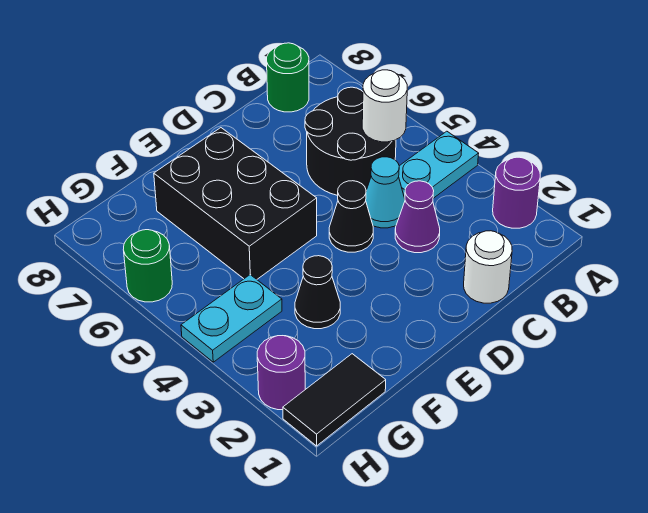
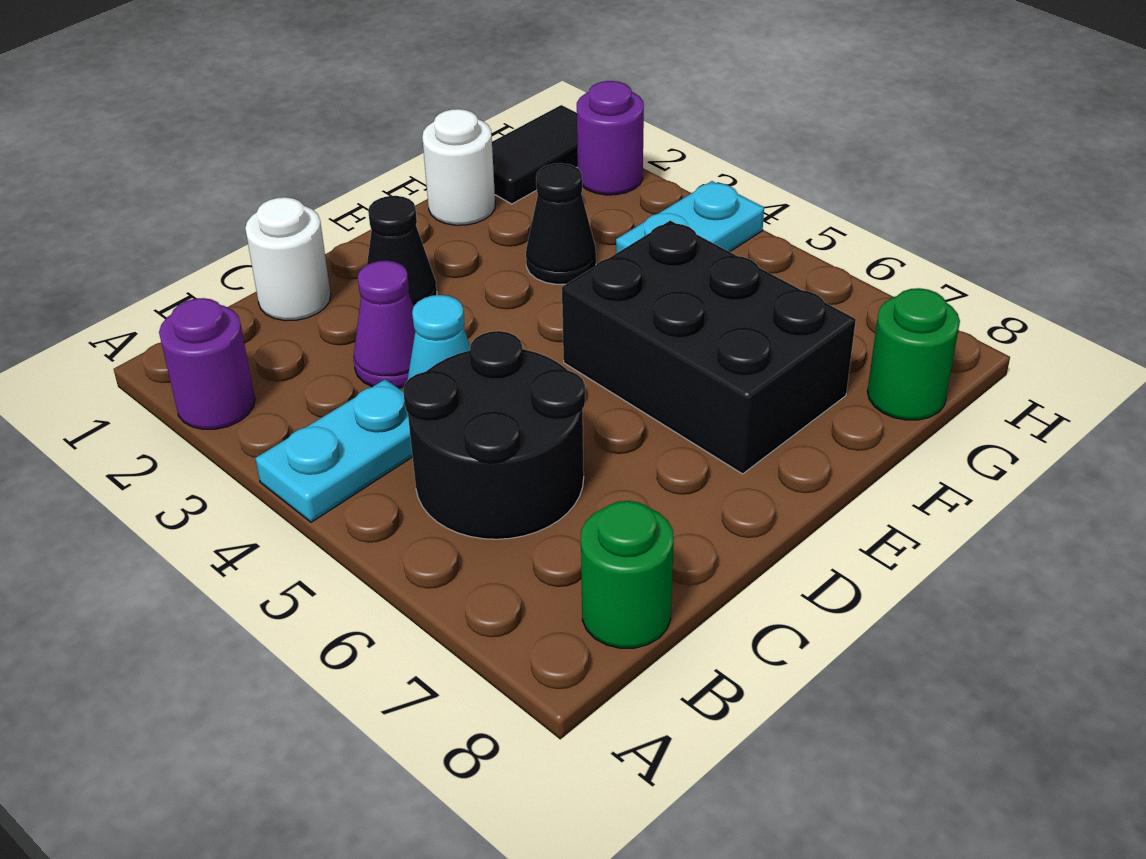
white round brick B5 level 2 -> white round brick F1 level 1
black cone D4 level 1 -> black cone D2 level 1
green round brick H6 level 1 -> green round brick G8 level 1

